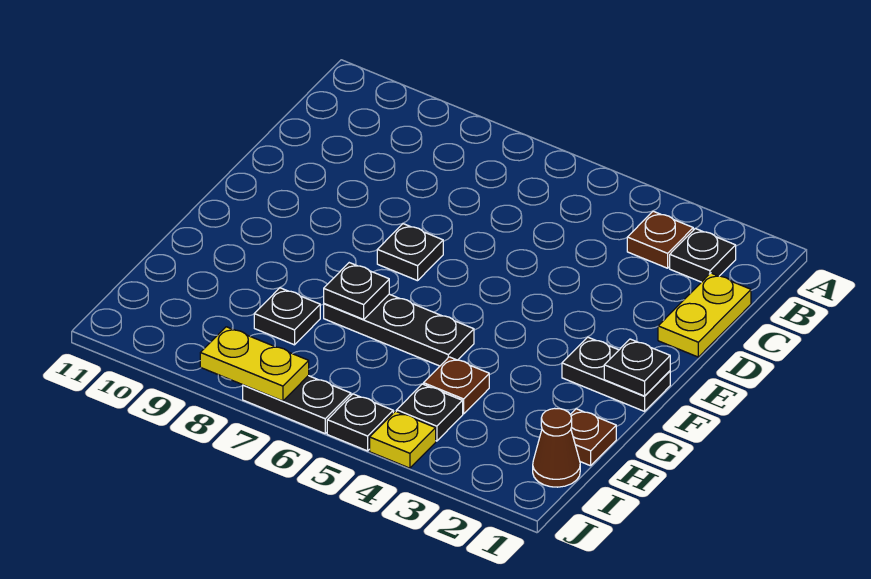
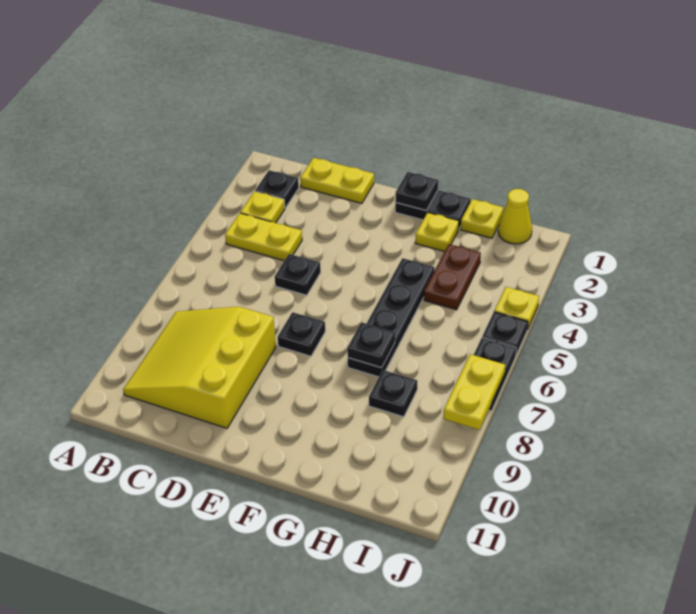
brown plate B3 level 1 -> yellow plate B3 level 1
none -> yellow plate B4:C4 level 1
none -> yellow slope B8:D10 level 1 top D
black plate F1:F2 level 1 -> black plate F1:G1 level 1
none -> yellow plate G2 level 1
black plate G5:G7 level 1 -> black plate G4:G7 level 1
brown plate H1 level 1 -> yellow plate H1 level 1
brown plate H4 level 1 -> brown plate H3:H4 level 1
brown cone I1 level 1 -> yellow cone I1 level 1
black plate I4 level 1 -> black plate D5 level 1

